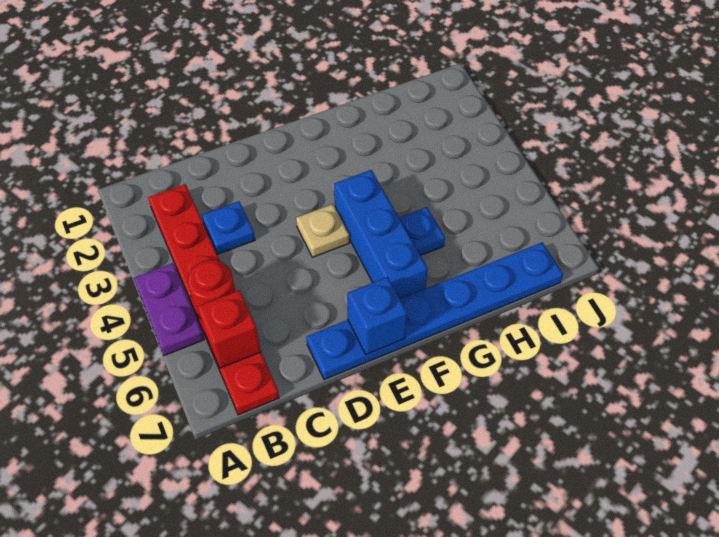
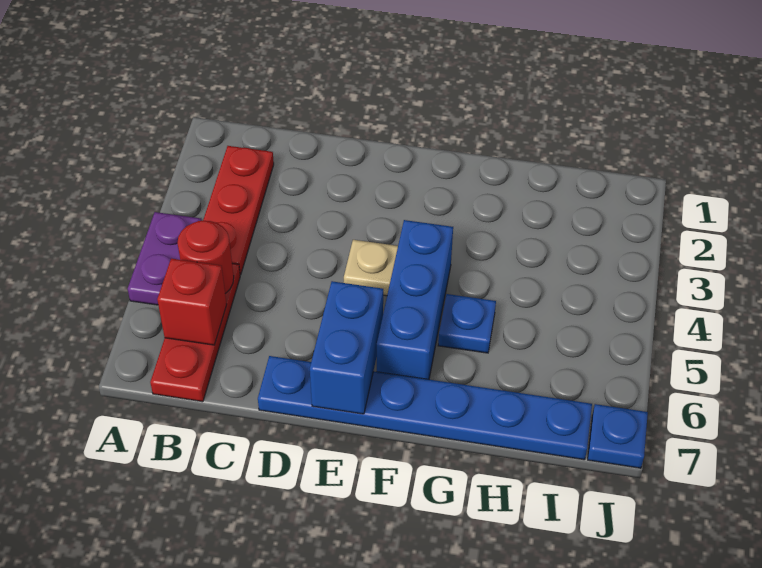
blue plate C3 level 1 -> blue plate J7 level 1
blue brick E7 level 2 -> blue brick E6:E7 level 2

